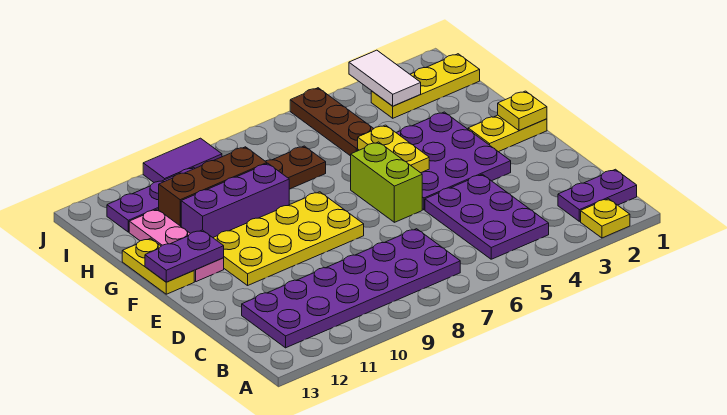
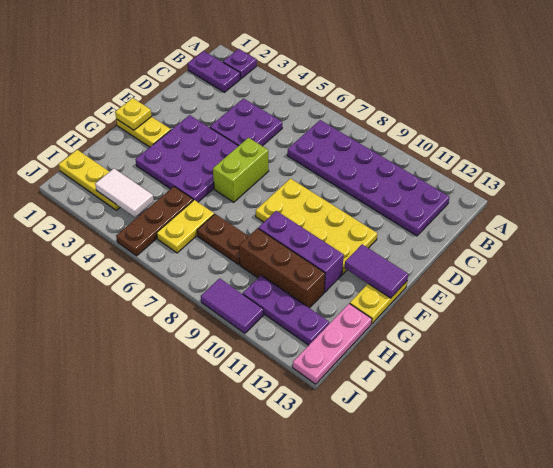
yellow plate A2 level 1 -> purple plate A2 level 1
purple plate B4:D5 level 1 -> purple plate C4:D5 level 1
yellow plate F5:G5 level 2 -> yellow plate H6:I6 level 1
pink plate F12:H12 level 1 -> pink plate H13:J13 level 1
purple plate F12:F13 level 2 -> purple tile F12:F13 level 2
white tile I3:J3 level 2 -> white tile I3:I4 level 2

